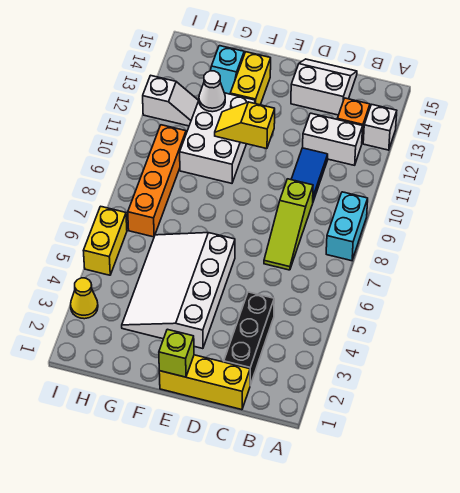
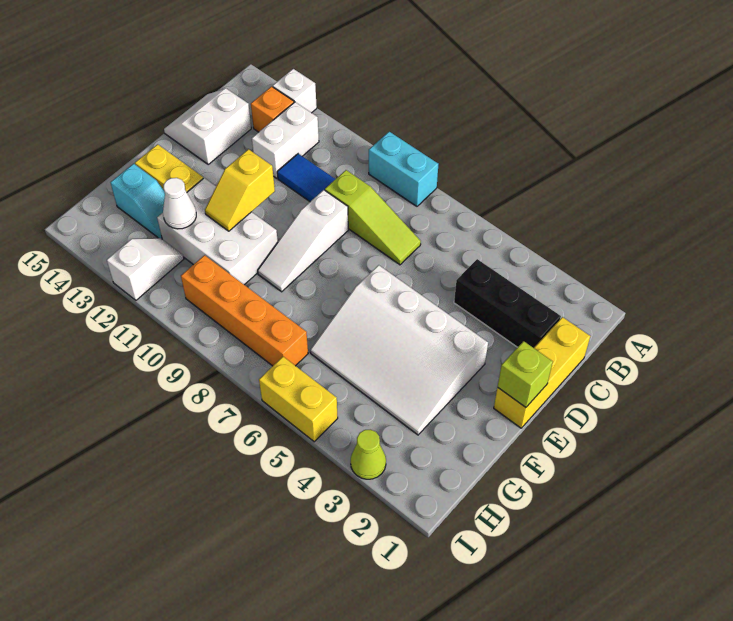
none -> white slope D9:F9 level 1 top D
yellow cone I3 level 1 -> lime cone I3 level 1

